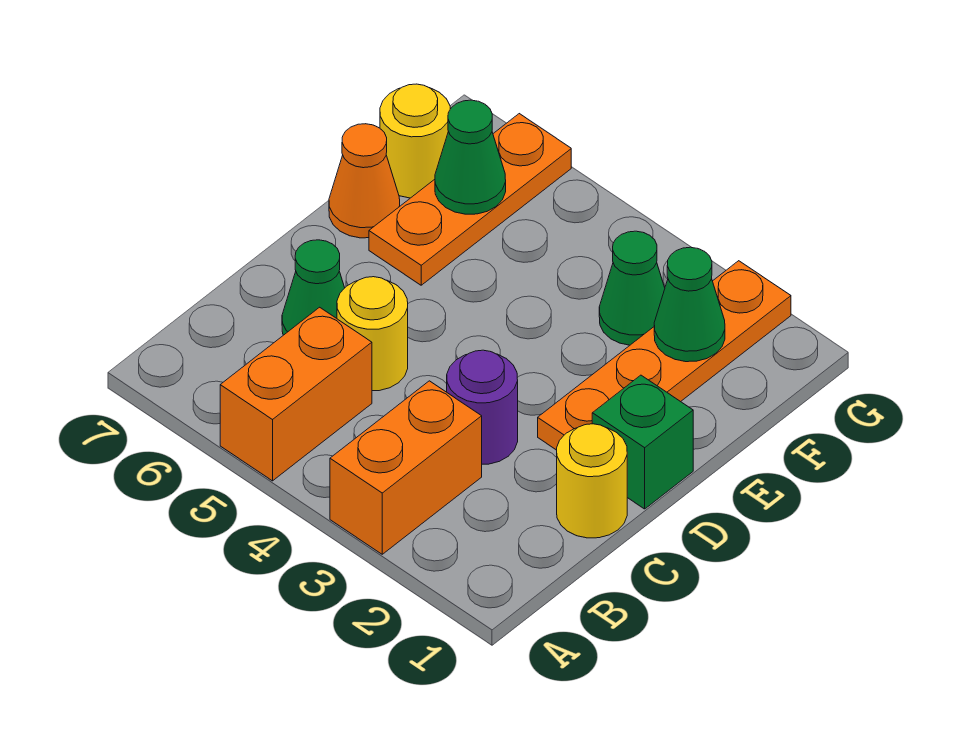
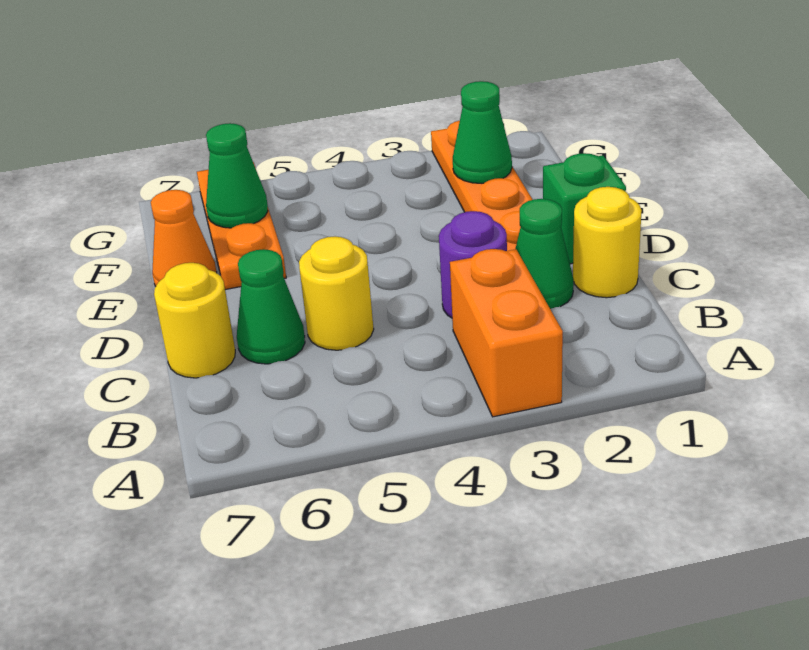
orange brick A5:B5 level 1 -> none
green cone F3 level 1 -> green cone C2 level 1
yellow round brick F7 level 1 -> yellow round brick C7 level 1

